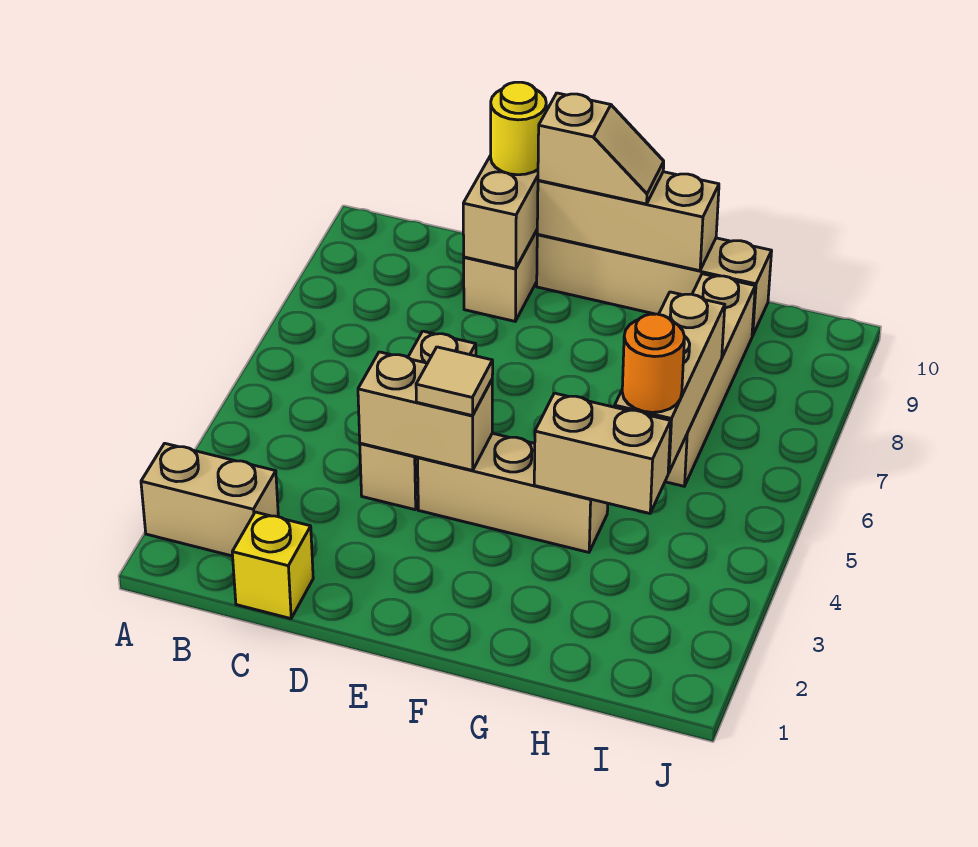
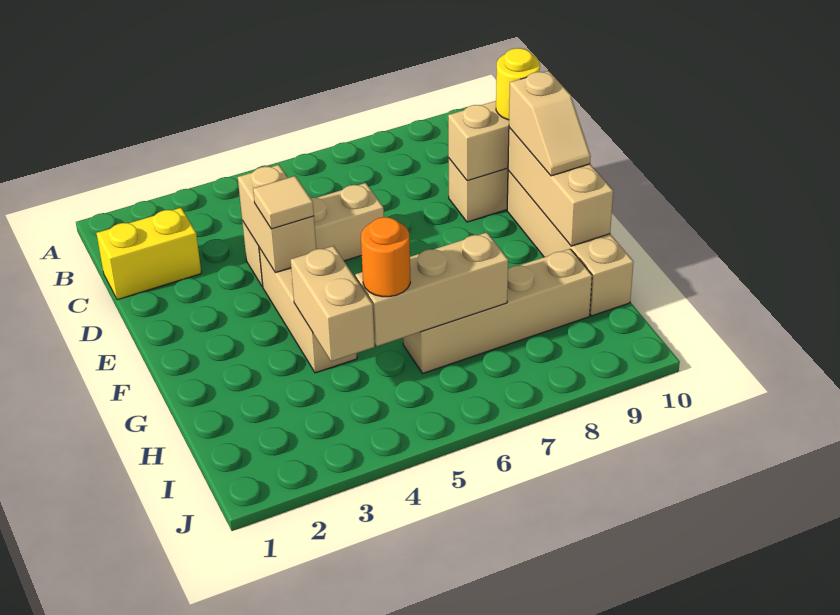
tan brick A2:B2 level 1 -> none
yellow brick C1 level 1 -> yellow brick C1:C2 level 1

